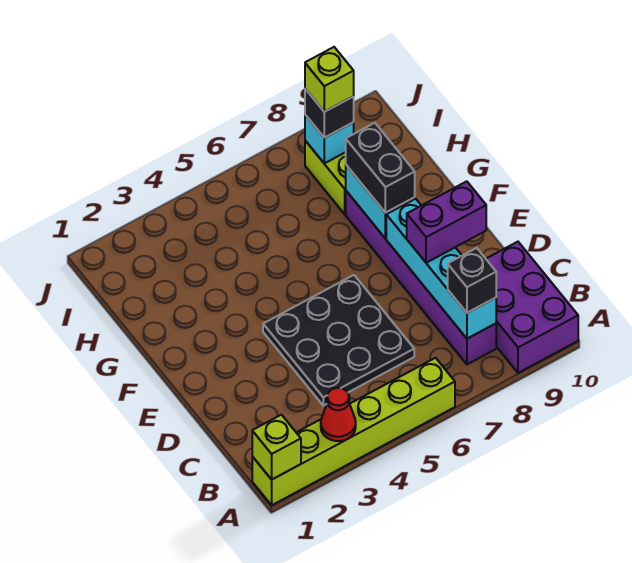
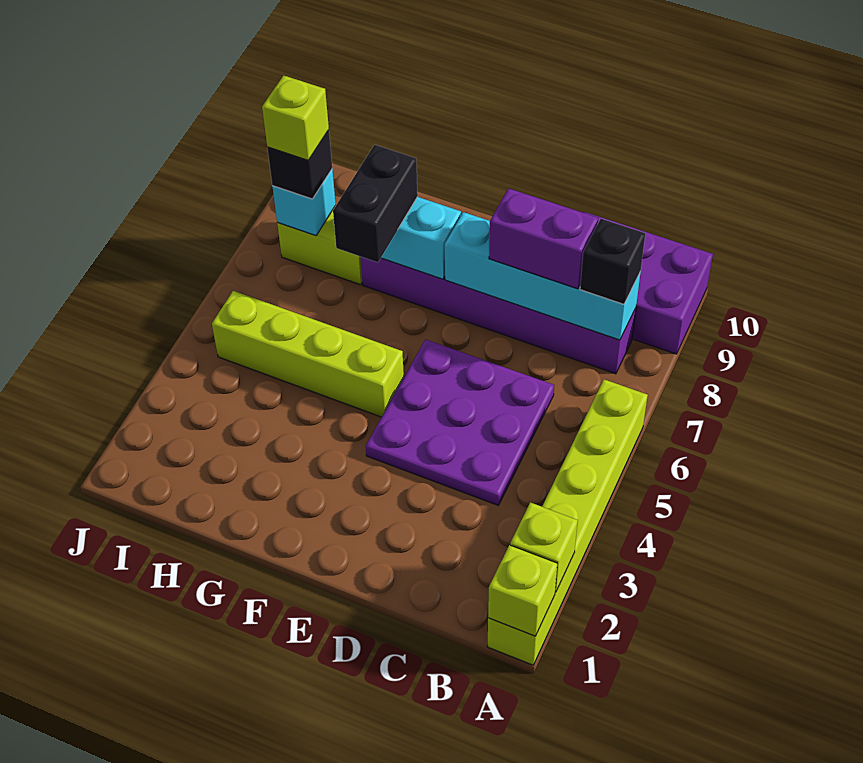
none -> lime brick A2 level 2
red cone A3 level 2 -> none
black plate C4:E6 level 1 -> purple plate C4:E6 level 1
purple brick D8:D9 level 3 -> purple brick C8:D8 level 3
none -> lime brick F5:I5 level 1
black brick F8:G8 level 3 -> black brick G7:G8 level 3

